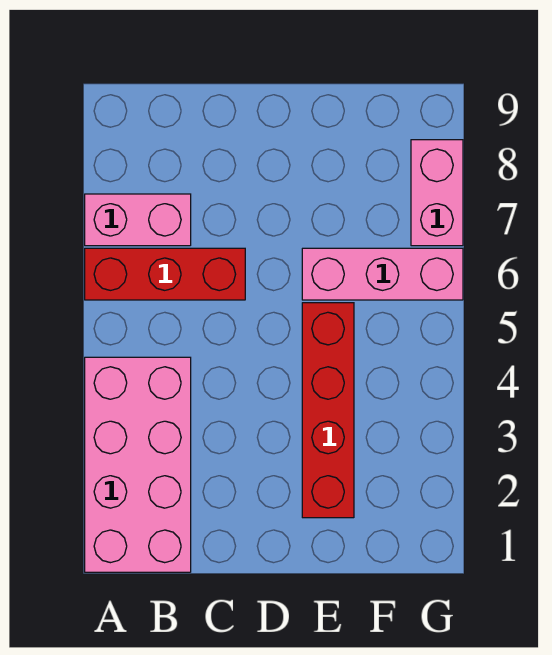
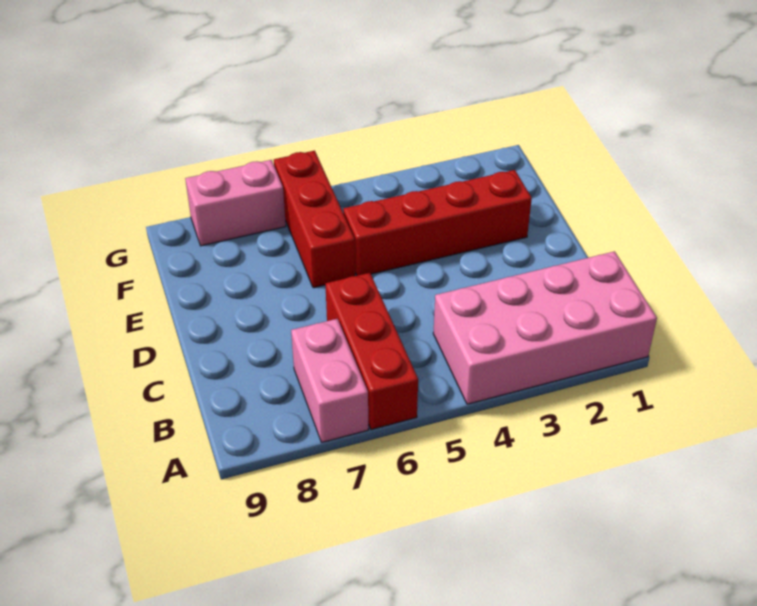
pink brick E6:G6 level 1 -> red brick E6:G6 level 1

